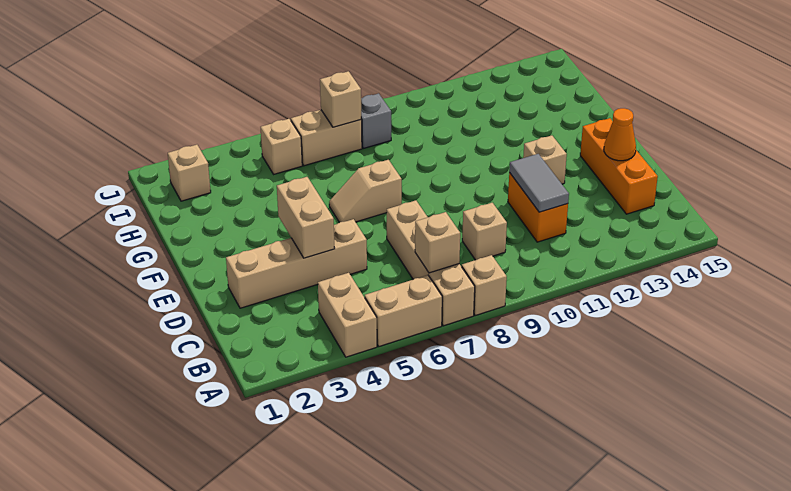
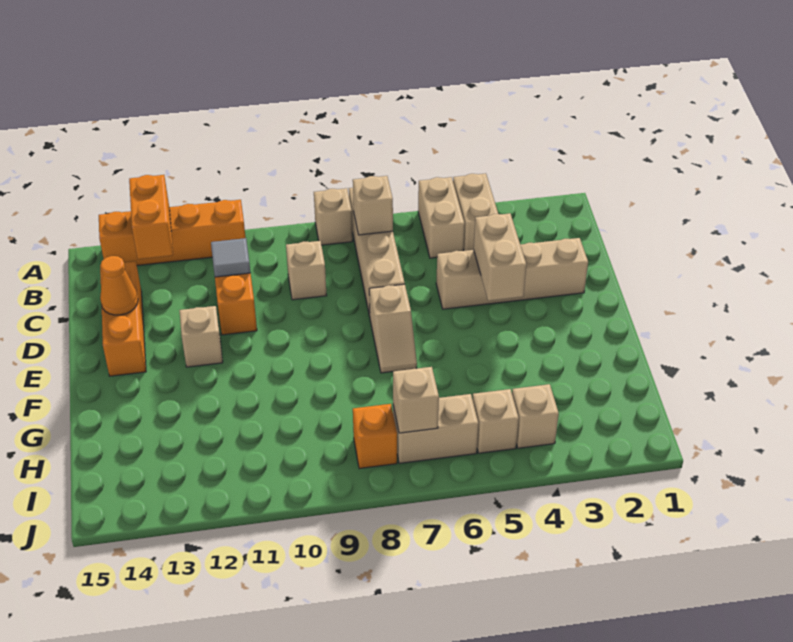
tan brick A5:A6 level 1 -> tan brick A5:B5 level 1
none -> orange brick A11:A14 level 1
none -> orange brick A13:B13 level 2
grey tile C11:D11 level 2 -> grey tile C11 level 2
tan slope F6:F7 level 1 top 7 -> tan slope E7:F7 level 1 top E
tan brick I2 level 1 -> tan brick I4 level 1
grey brick I8 level 1 -> orange brick I8 level 1

